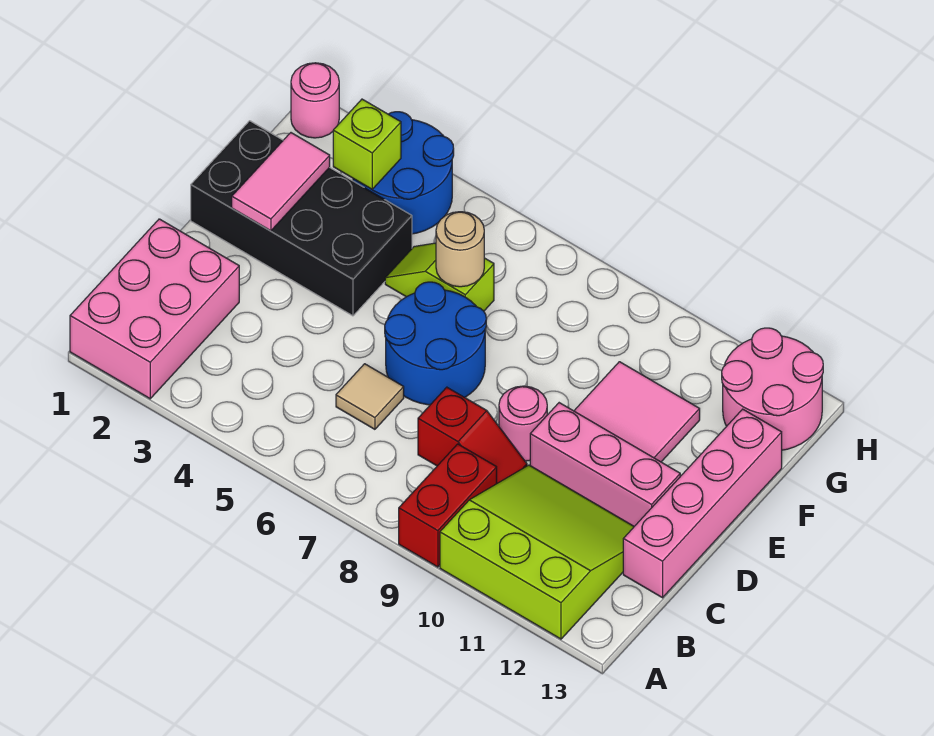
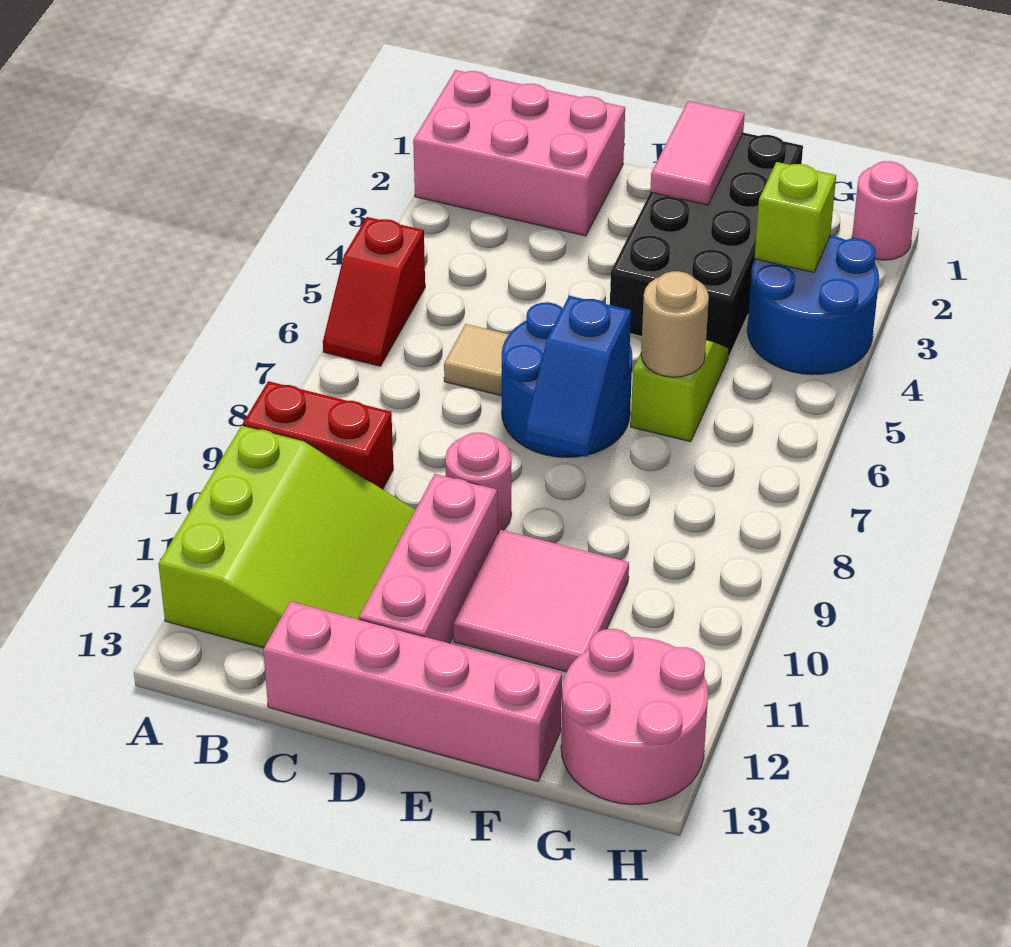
red slope C8:C9 level 1 top 8 -> red slope A5:A6 level 1 top 5
pink tile E2:F2 level 2 -> pink tile E1:E2 level 2
none -> blue slope E7:E8 level 2 top 7

